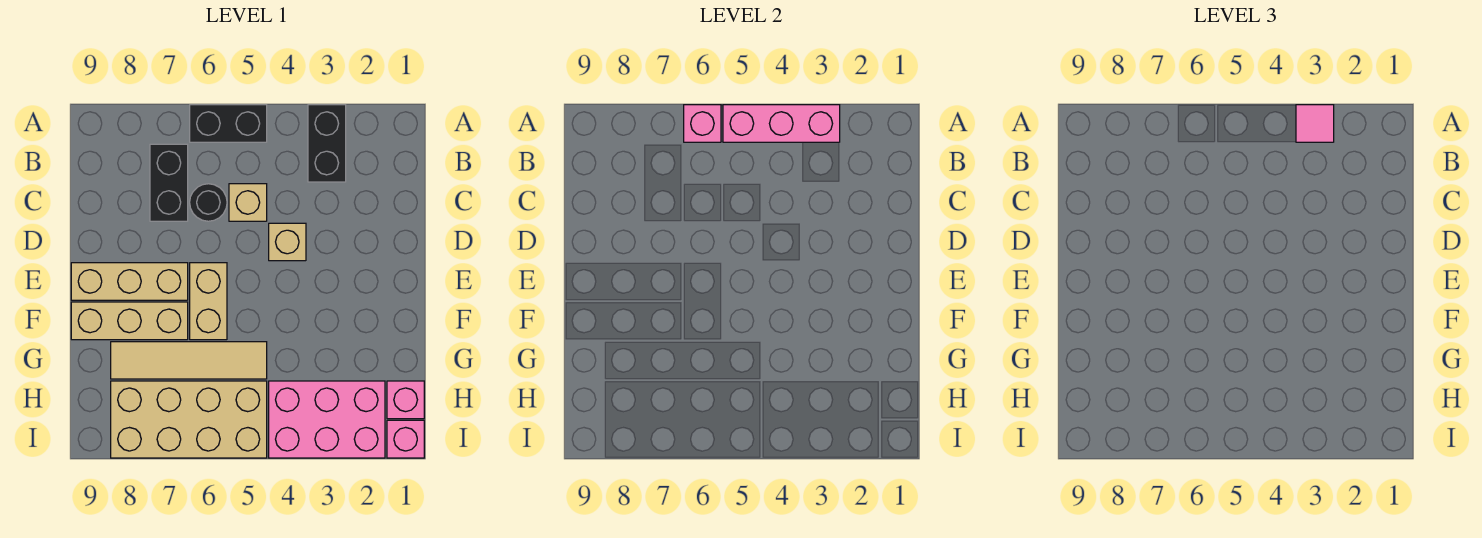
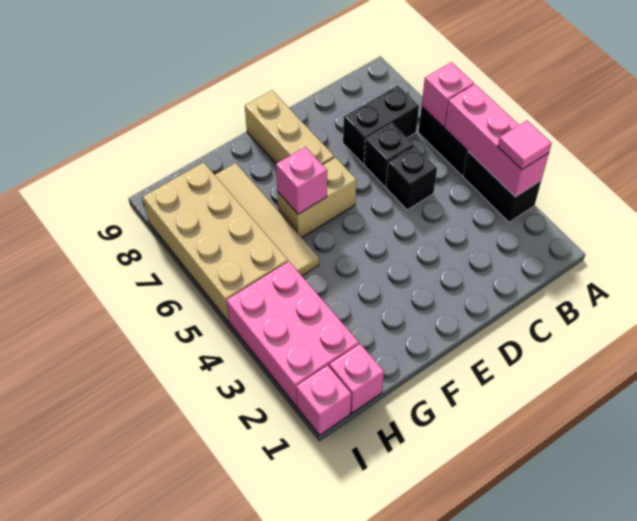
black brick A3:B3 level 1 -> black brick A3:A4 level 1
tan brick C5 level 1 -> black brick C5 level 1
black round brick C6 level 1 -> black brick C6 level 1
tan brick D4 level 1 -> none
none -> pink brick F6 level 2
tan brick F7:F9 level 1 -> none

